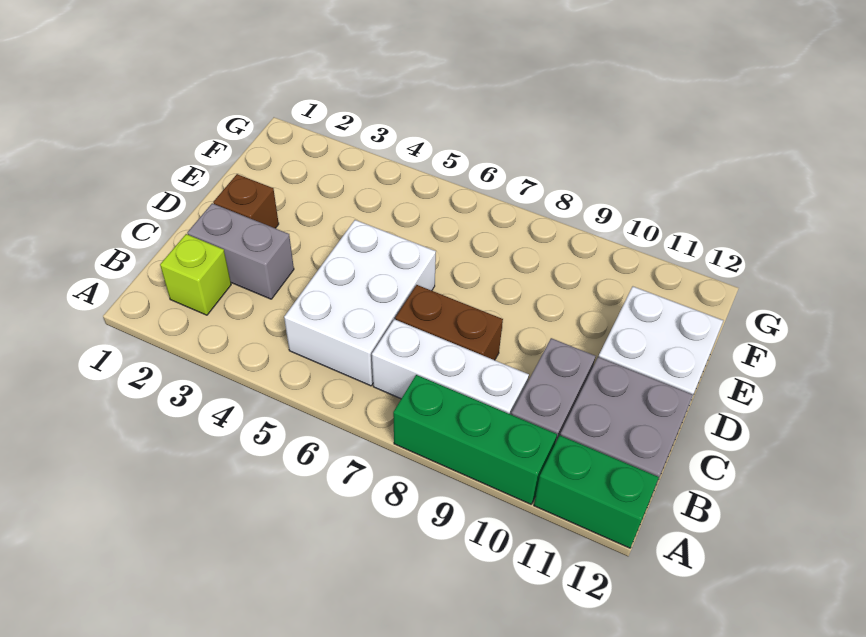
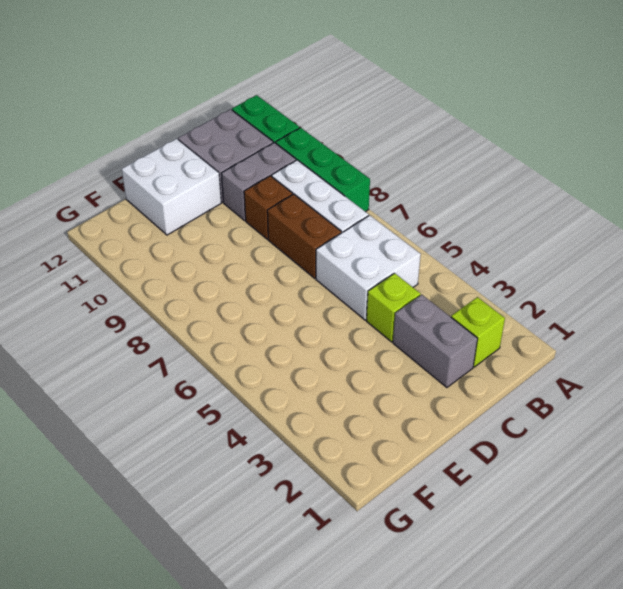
white brick B5:D6 level 1 -> white brick B5:C6 level 1
none -> lime brick C4 level 1
brown brick D2 level 1 -> brown brick C9 level 1

